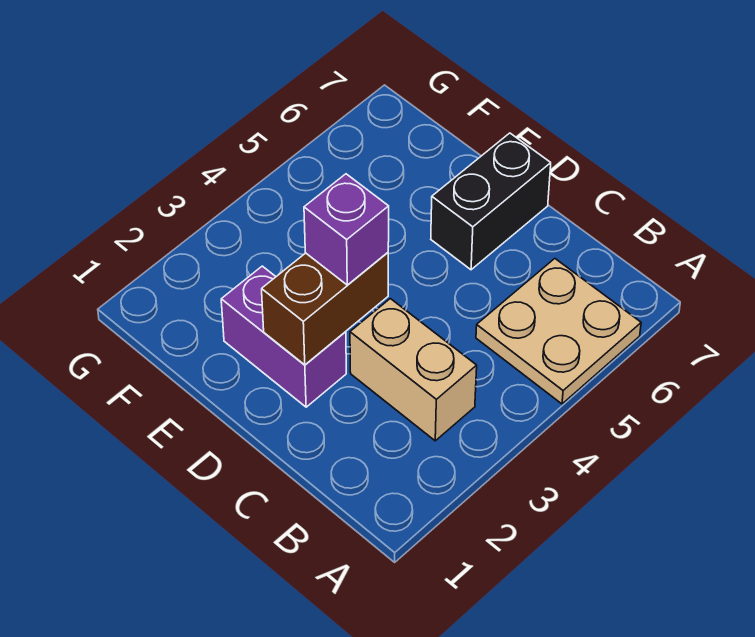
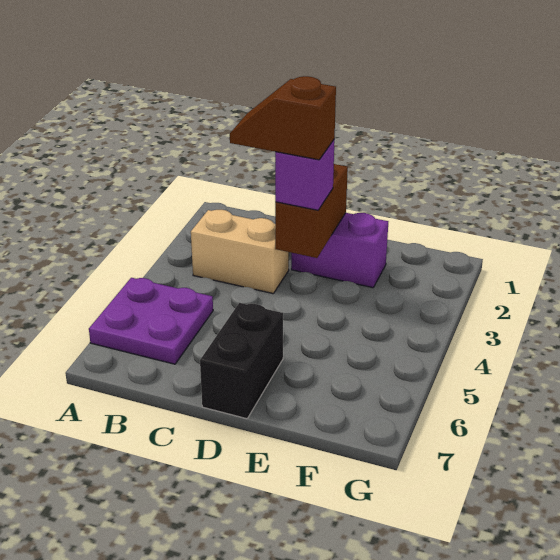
tan plate A5:B6 level 1 -> purple plate A5:B6 level 1
none -> brown slope C3:D3 level 4 top D

